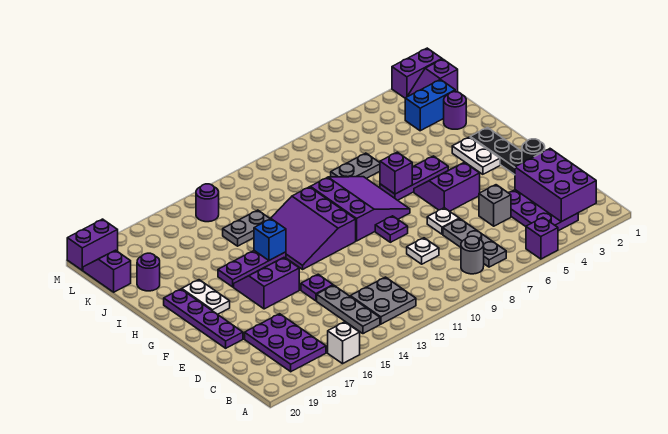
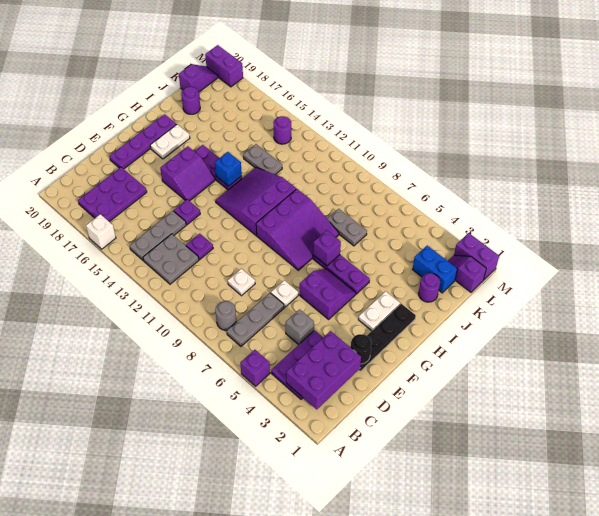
purple plate F9 level 1 -> purple plate D12 level 1
purple slope F15:G16 level 1 top F -> purple slope F15:G16 level 1 top 16

